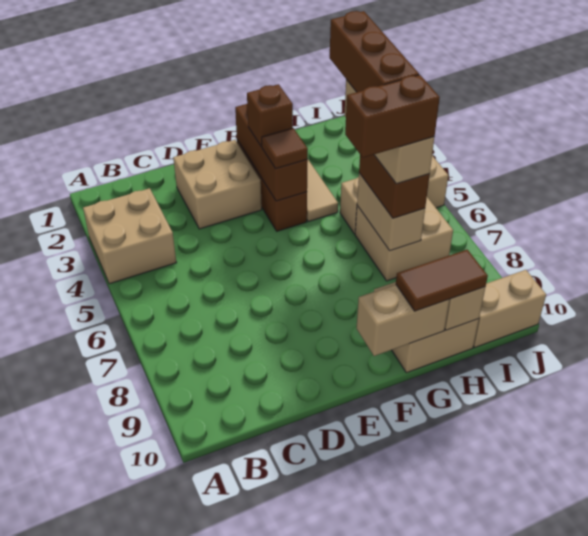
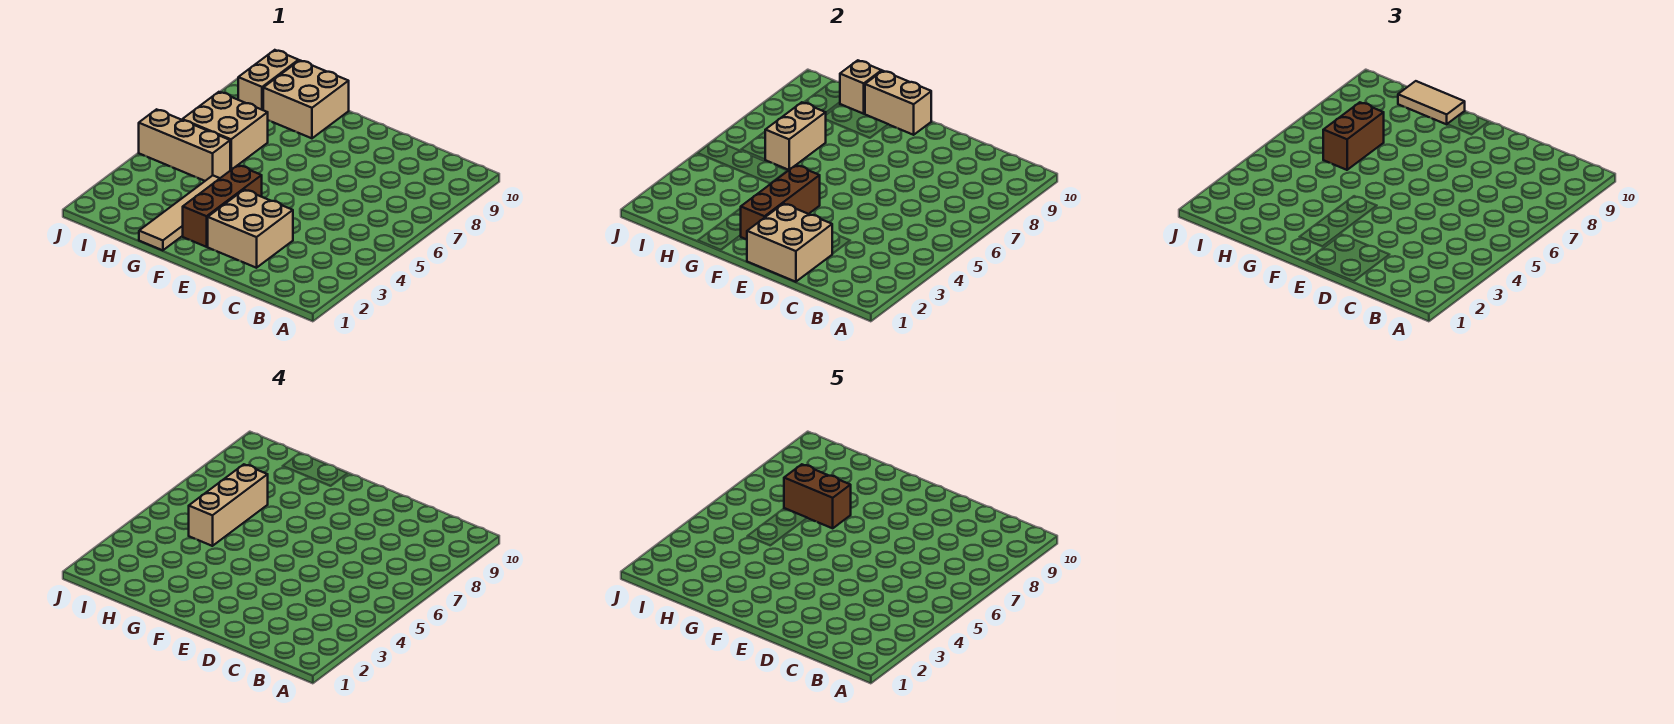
tan brick A3:B4 level 1 -> tan brick D1:E2 level 2
brown brick F3 level 3 -> none
brown tile F4 level 3 -> none
brown tile G10:H10 level 3 -> tan tile G10:H10 level 3
brown brick H4:H6 level 5 -> none
tan brick I10:J10 level 1 -> tan brick I9:I10 level 1

